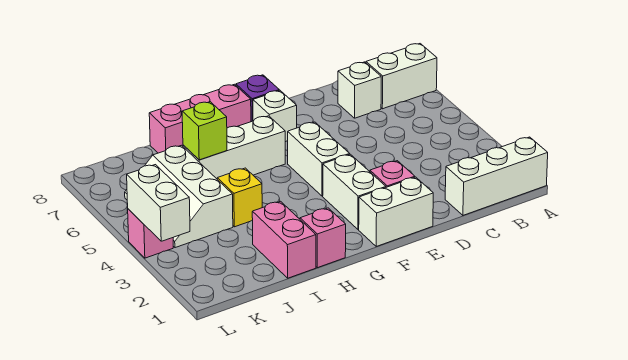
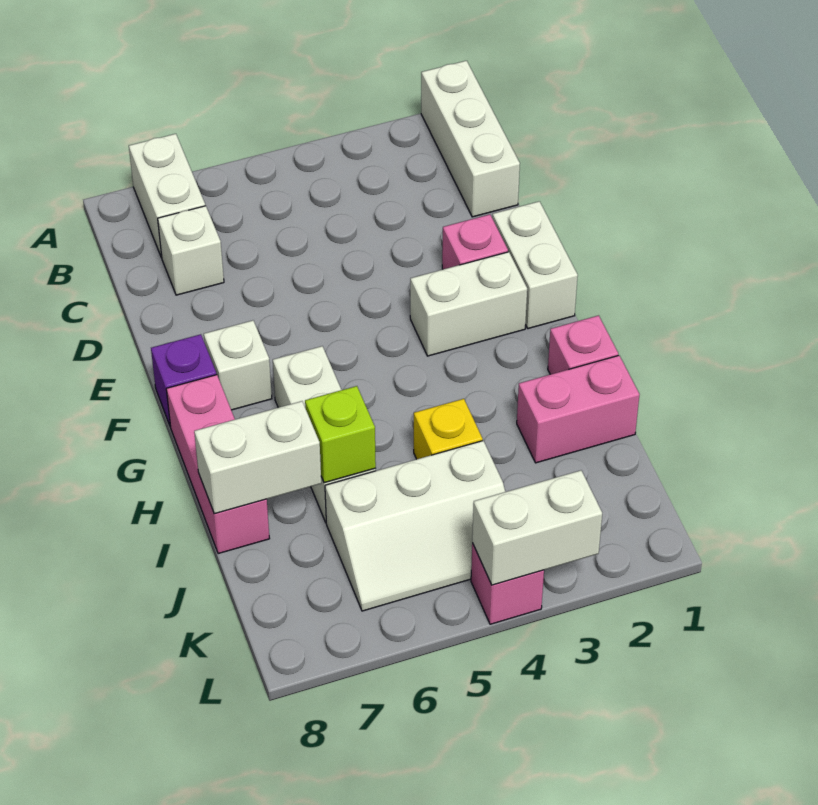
white brick F4:F5 level 1 -> white brick I7:I8 level 2

